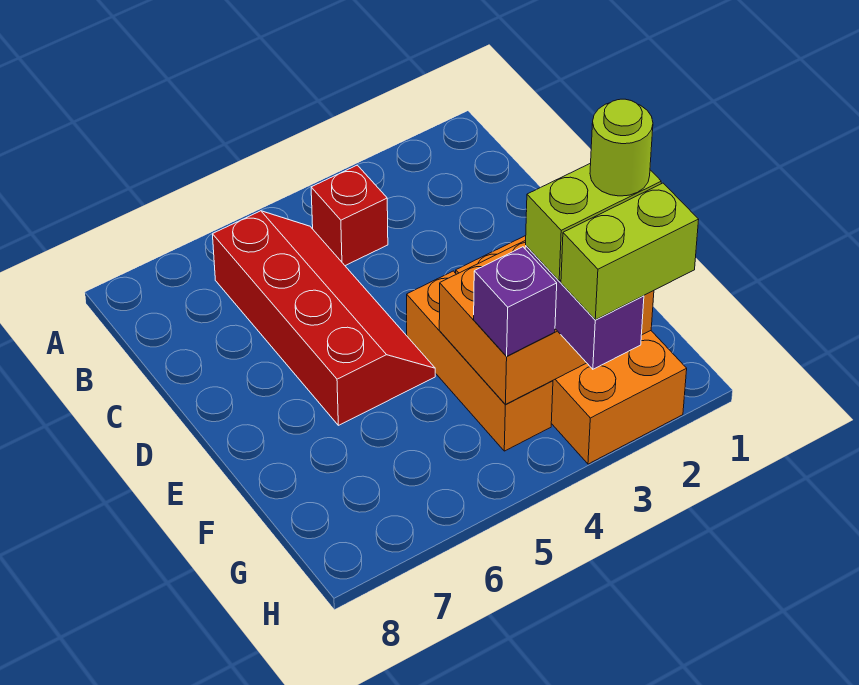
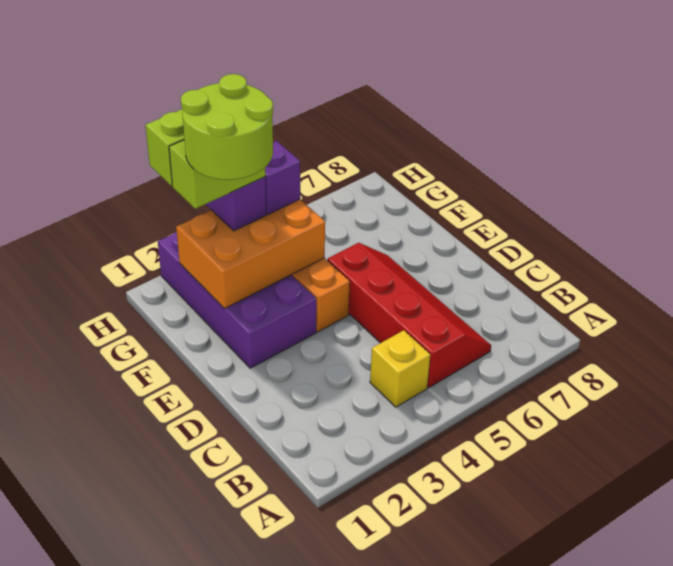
red brick B4 level 1 -> yellow brick B4 level 1
red slope B5:E6 level 1 top 6 -> red slope B5:E6 level 1 top 5
orange brick E2:H3 level 1 -> purple brick E2:H3 level 1
lime round brick G2 level 5 -> lime round brick F2:G3 level 5

